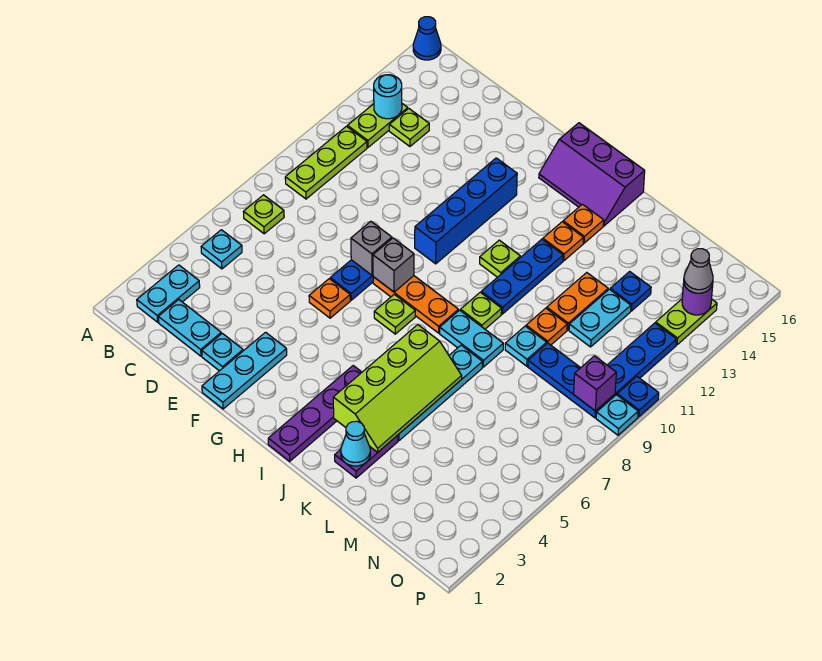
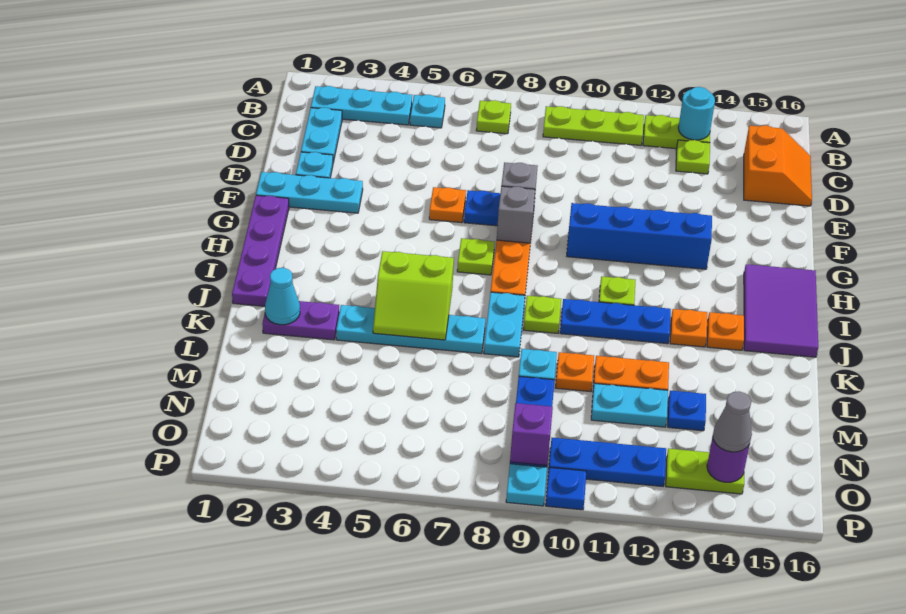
blue cone A16 level 1 -> none
cyan plate B2:B3 level 1 -> cyan plate B2:B4 level 1
none -> orange slope C15:D16 level 1 top 15
purple slope H15:J16 level 1 top 16 -> purple tile H15:J16 level 1
purple plate I1:I4 level 1 -> purple plate G1:J1 level 1
lime slope J3:K6 level 2 top J -> lime slope J5:K6 level 2 top J

